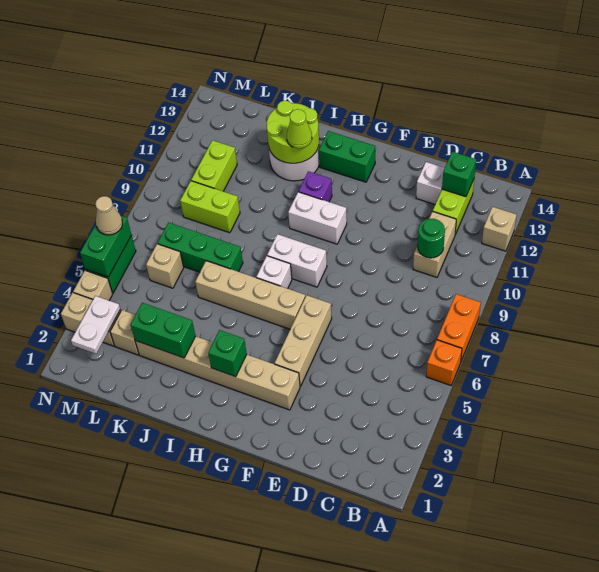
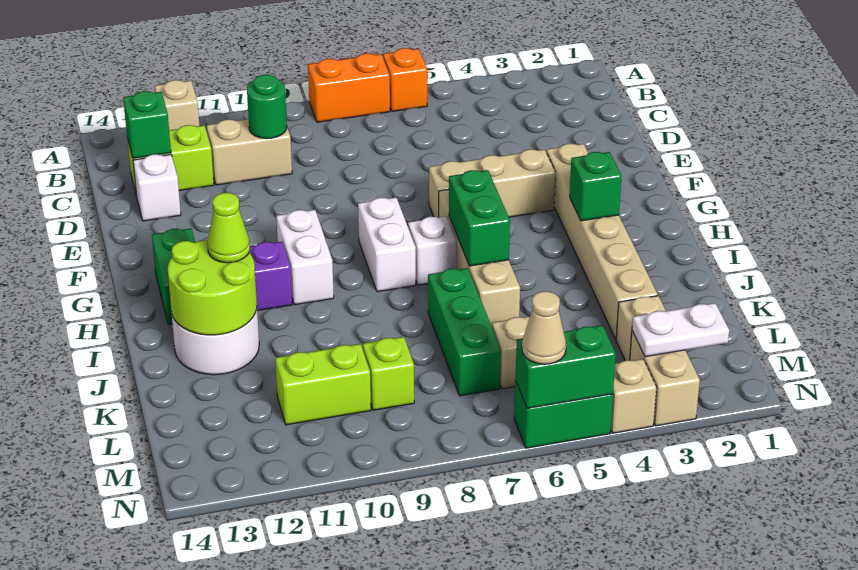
green brick J3:K3 level 2 -> green brick H6:I6 level 2
lime brick K9:L9 level 1 -> lime brick L9 level 1

